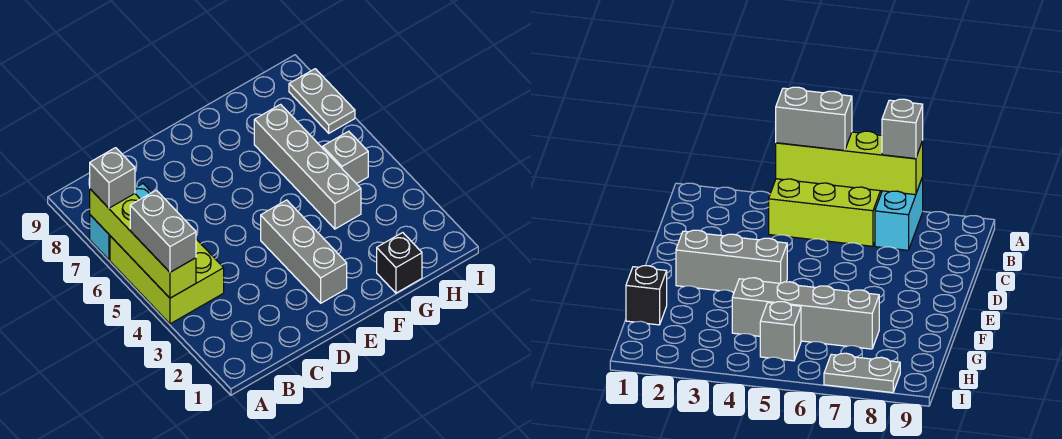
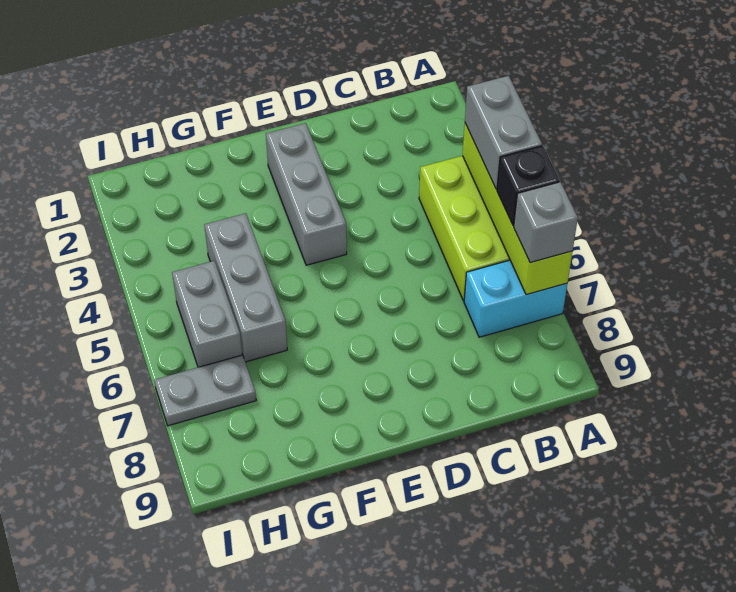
black brick G1 level 1 -> black brick A6 level 3
grey brick G4:G7 level 1 -> grey brick G4:G6 level 1
grey brick H5 level 1 -> grey brick H5:H6 level 1
grey plate I7:I8 level 1 -> grey plate H7:I7 level 1

